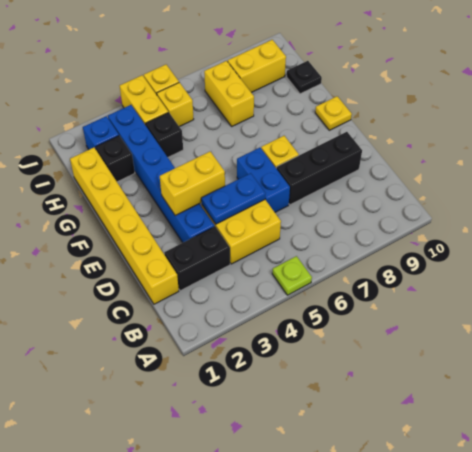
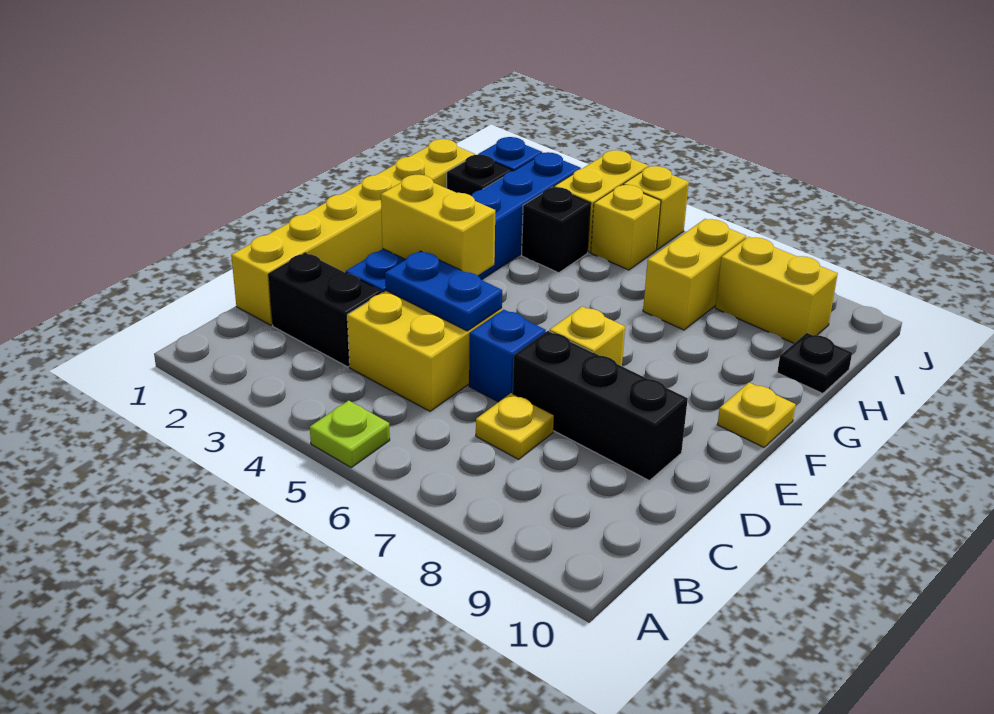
none -> yellow plate C7 level 1
blue brick D6:E6 level 1 -> blue brick D6 level 1

